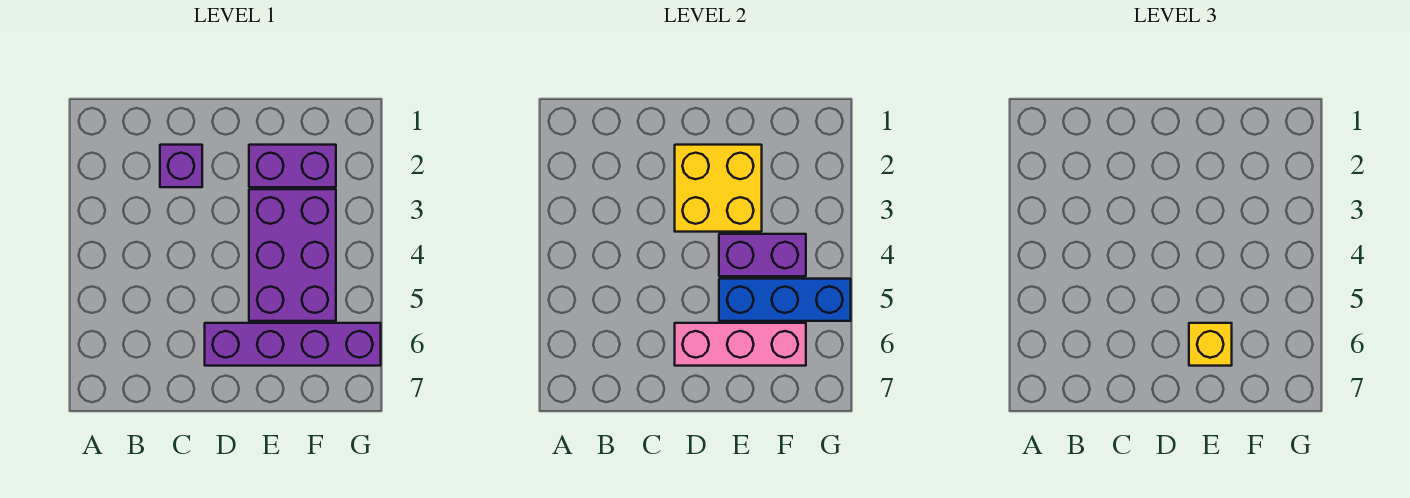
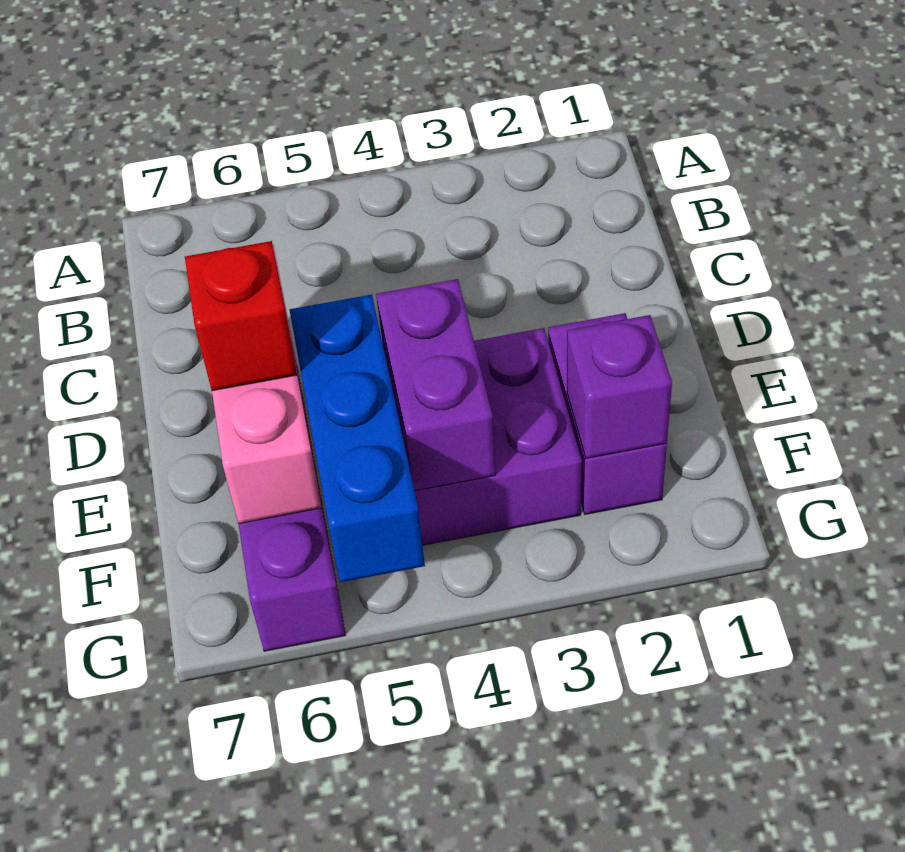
purple brick C2 level 1 -> purple brick F2 level 2
yellow brick D2:E3 level 2 -> none
yellow brick E6 level 3 -> red brick E6 level 3

